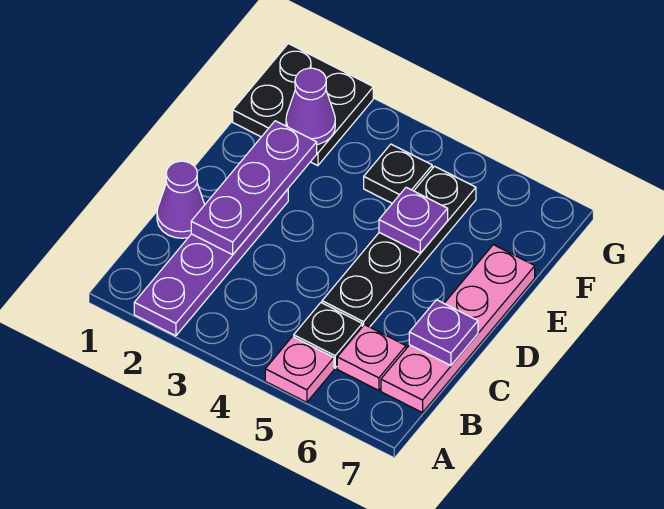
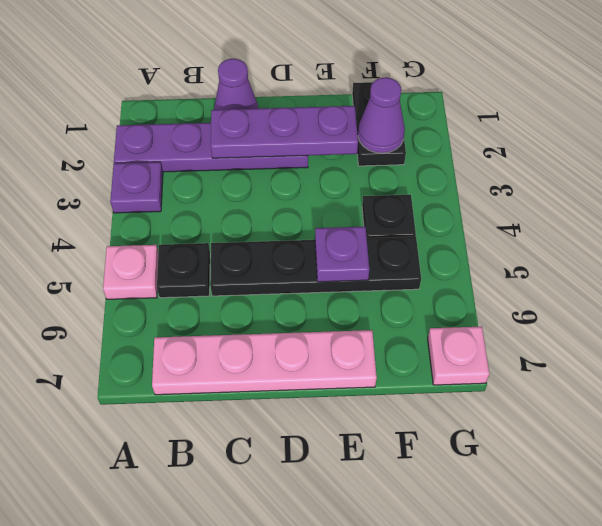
pink plate B6 level 1 -> pink plate G7 level 1
purple plate C7 level 2 -> purple plate A3 level 1
black plate F1:G2 level 1 -> black plate F1:F2 level 1

